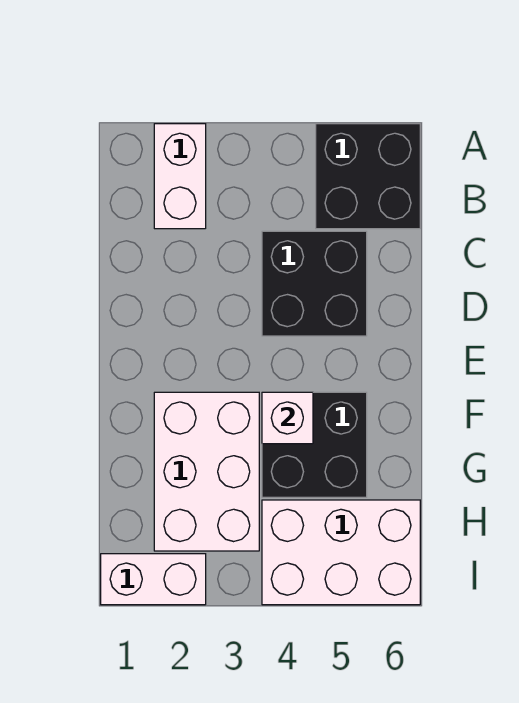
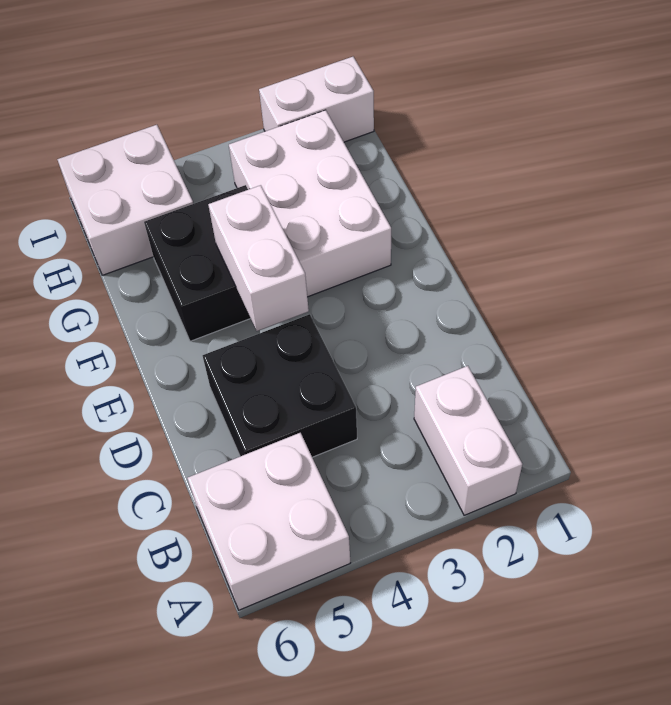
black brick A5:B6 level 1 -> white brick A5:B6 level 1
white brick F4 level 2 -> white brick E4:F4 level 2
white brick H4:I6 level 1 -> white brick H5:I6 level 1

